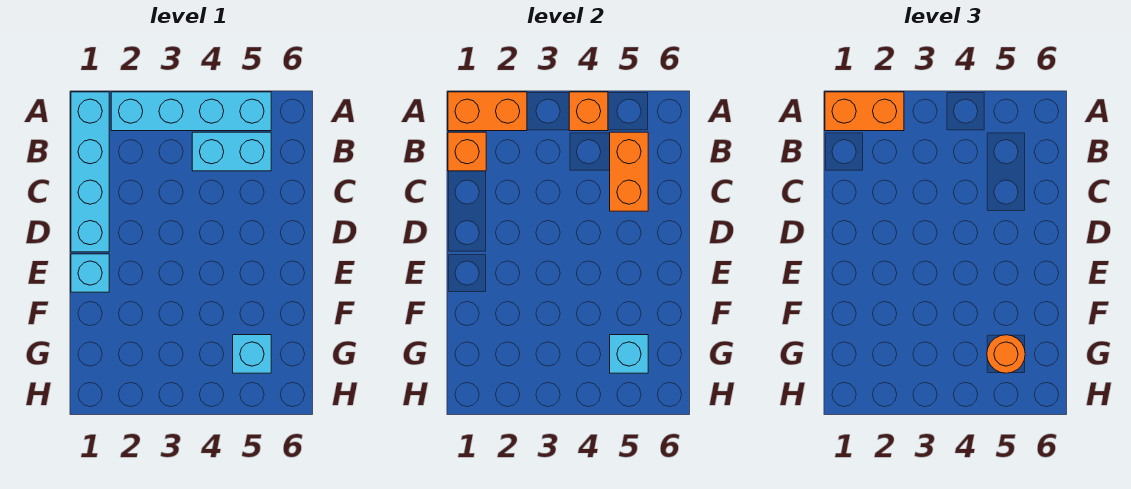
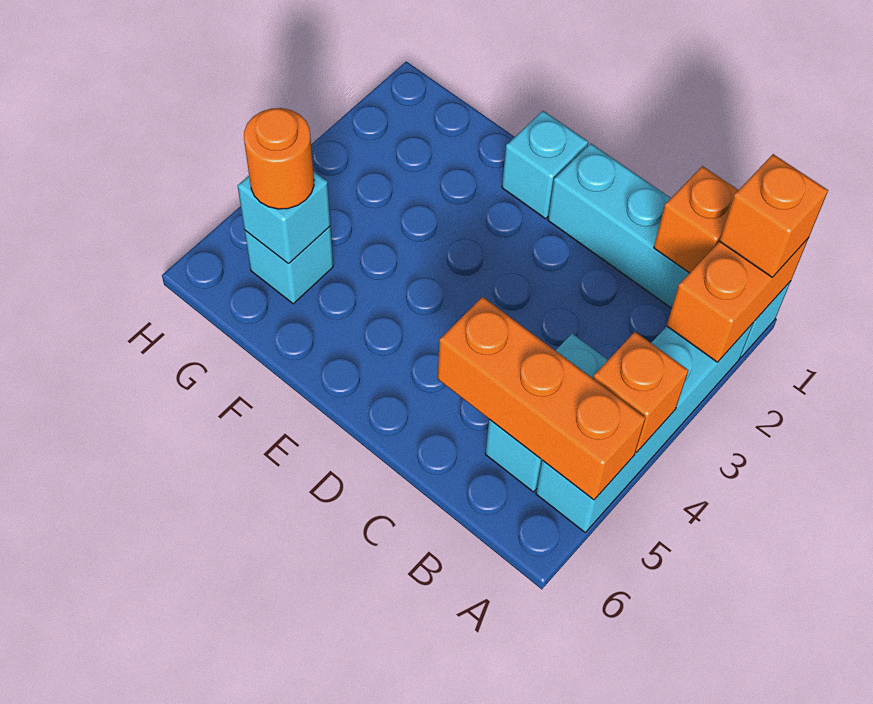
orange brick A1:A2 level 3 -> orange brick A1 level 3
orange brick B5:C5 level 2 -> orange brick A5:C5 level 2

